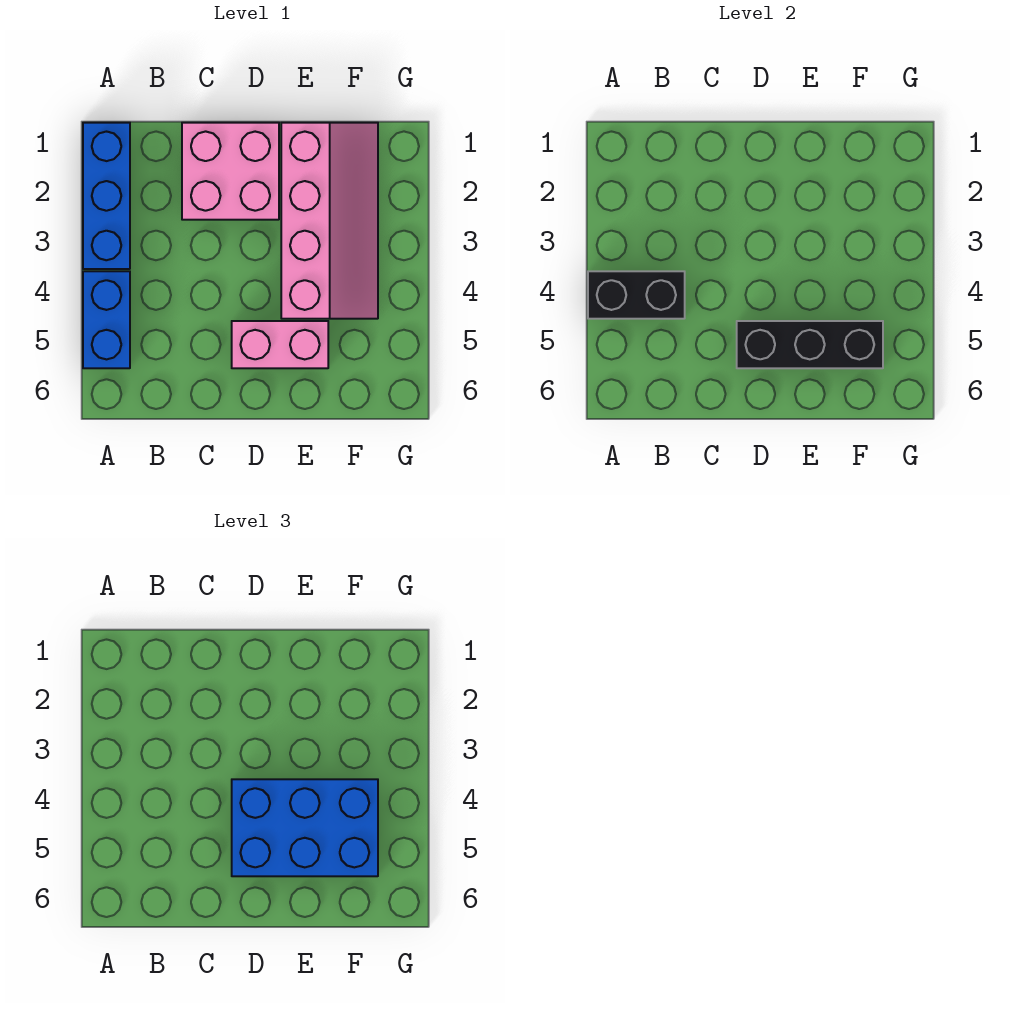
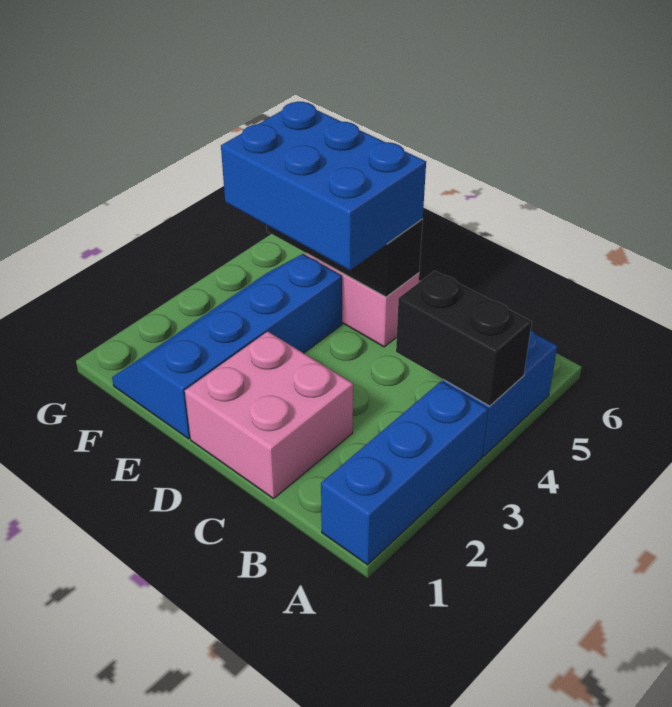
pink slope E1:F4 level 1 top E -> blue slope E1:F4 level 1 top E

